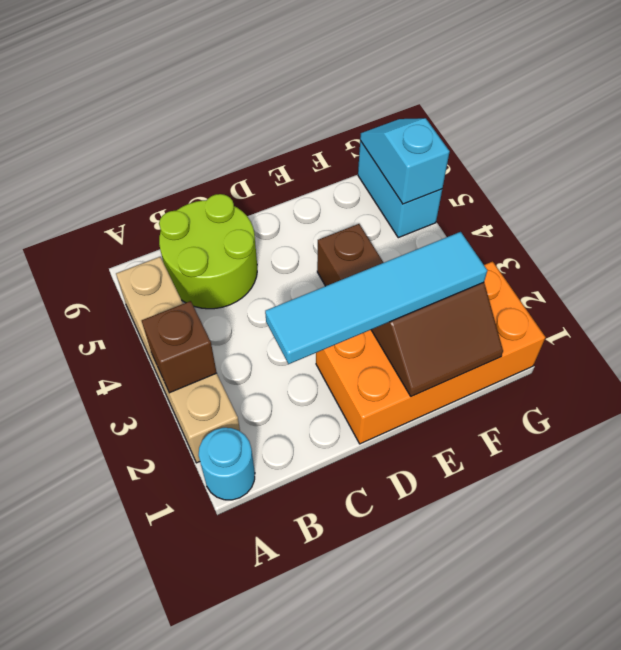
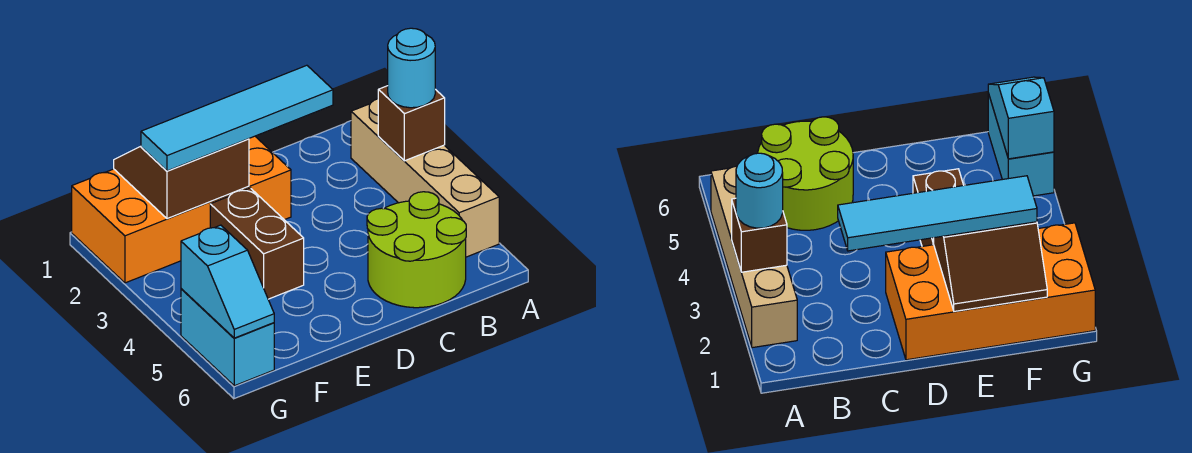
cyan round brick A1 level 1 -> cyan round brick A3 level 3

